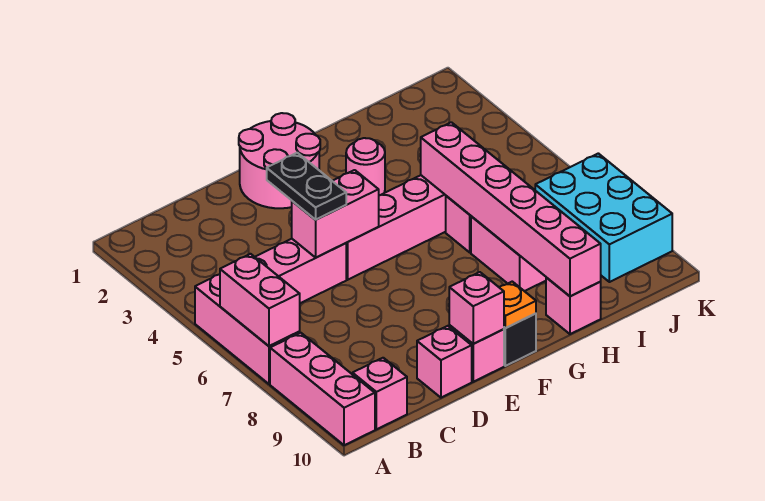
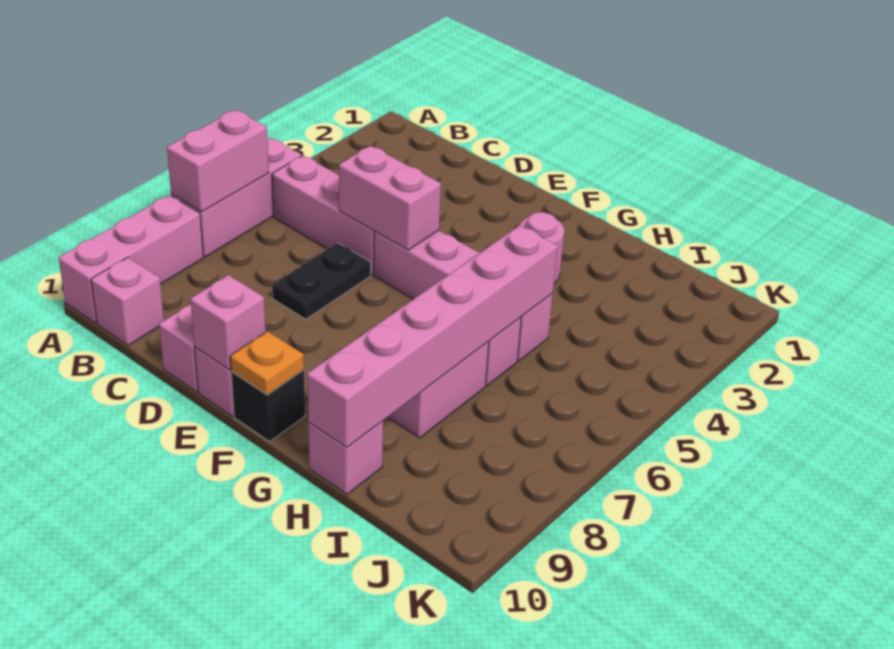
black plate D4:D5 level 3 -> black plate D6:D7 level 1
pink round brick E1:F2 level 1 -> none
cyan brick J7:K9 level 1 -> none

